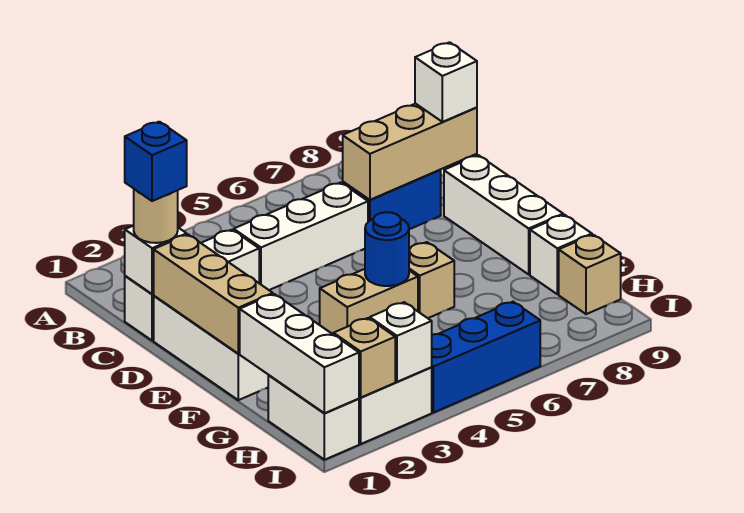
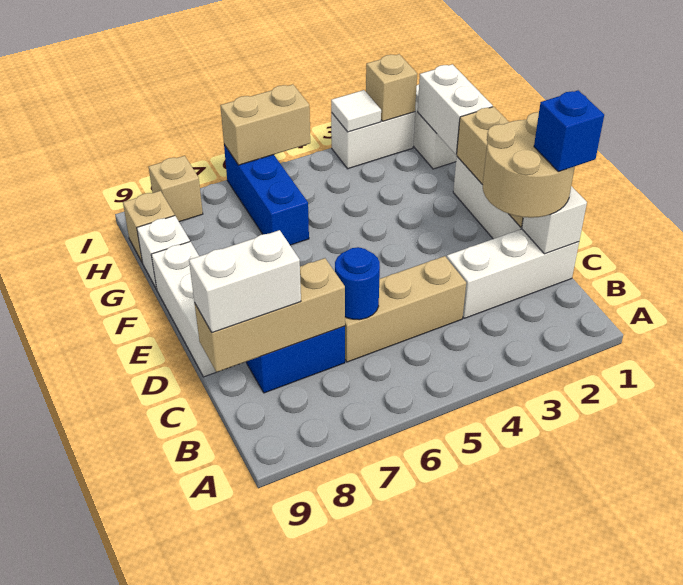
tan round brick C1 level 3 -> tan round brick C1:D2 level 3
white brick C4:C6 level 1 -> tan brick C4:C6 level 1
white brick C9 level 3 -> white brick C8:C9 level 3
tan brick F4:F5 level 1 -> tan brick I5:I6 level 2
blue round brick F5 level 2 -> blue round brick C6 level 2
tan brick F6 level 1 -> tan brick I8 level 1
white brick G1:I1 level 2 -> white brick G1:H1 level 2
white brick I3 level 2 -> white tile I3 level 2
blue brick I4:I6 level 1 -> blue brick G6:I6 level 1

